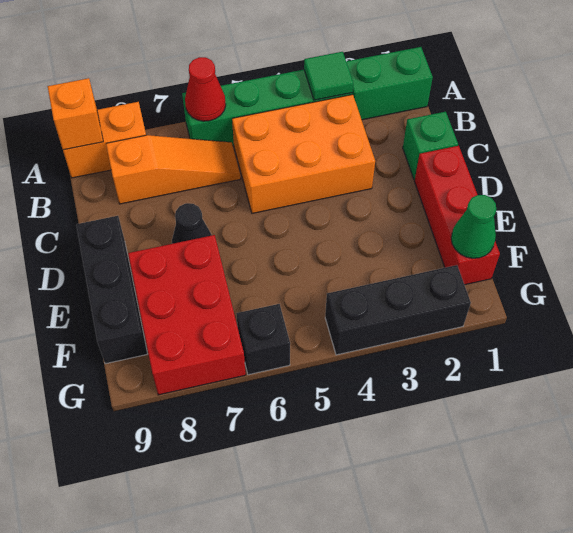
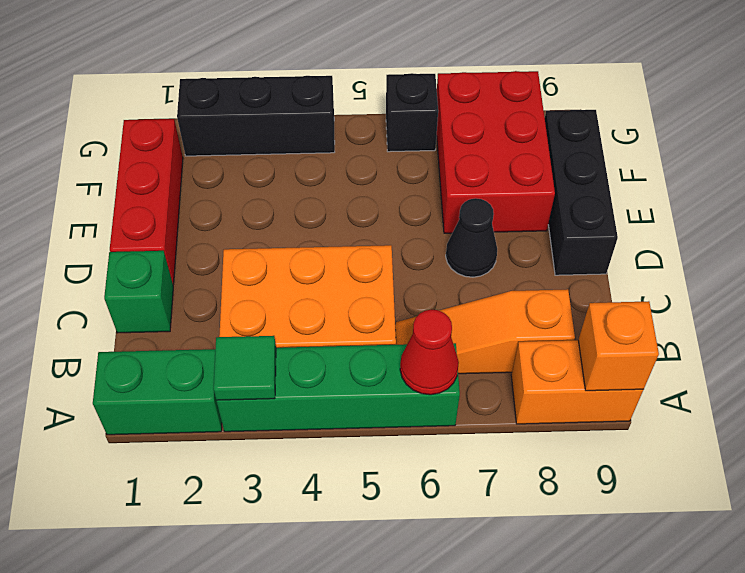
green cone F1 level 2 -> none

